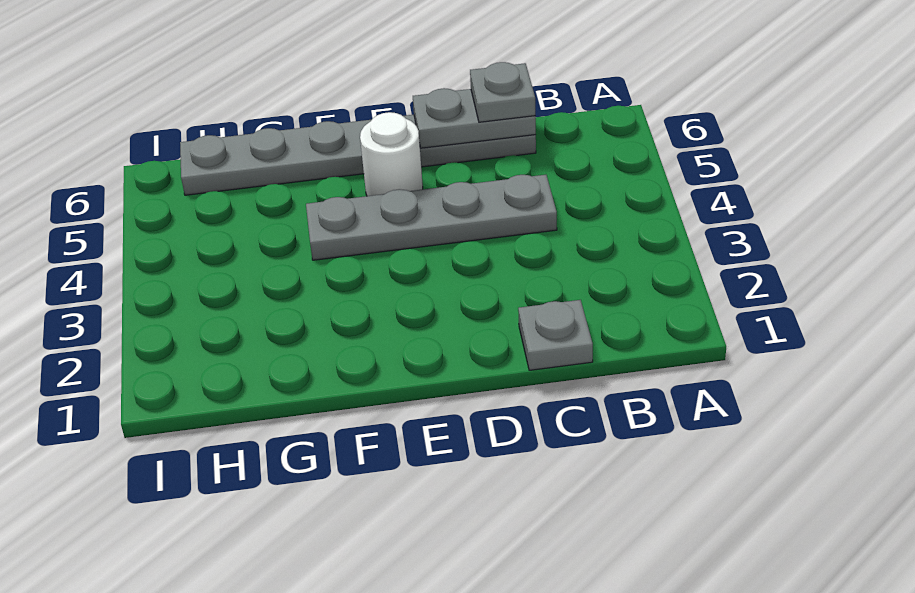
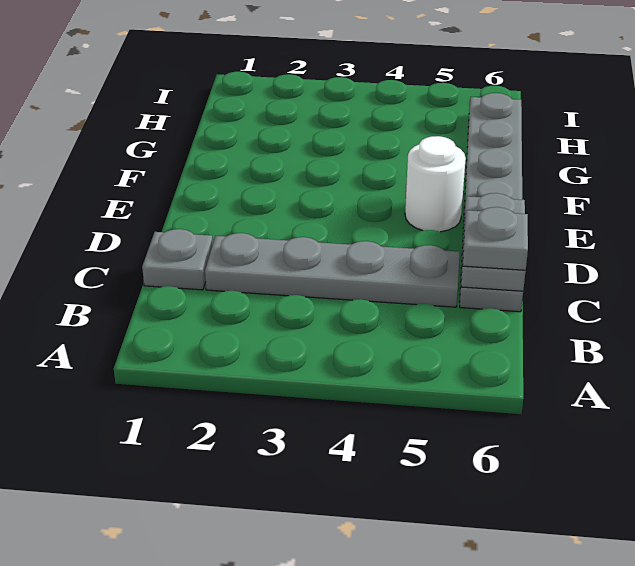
grey plate C4:F4 level 1 -> grey plate C2:C5 level 1

